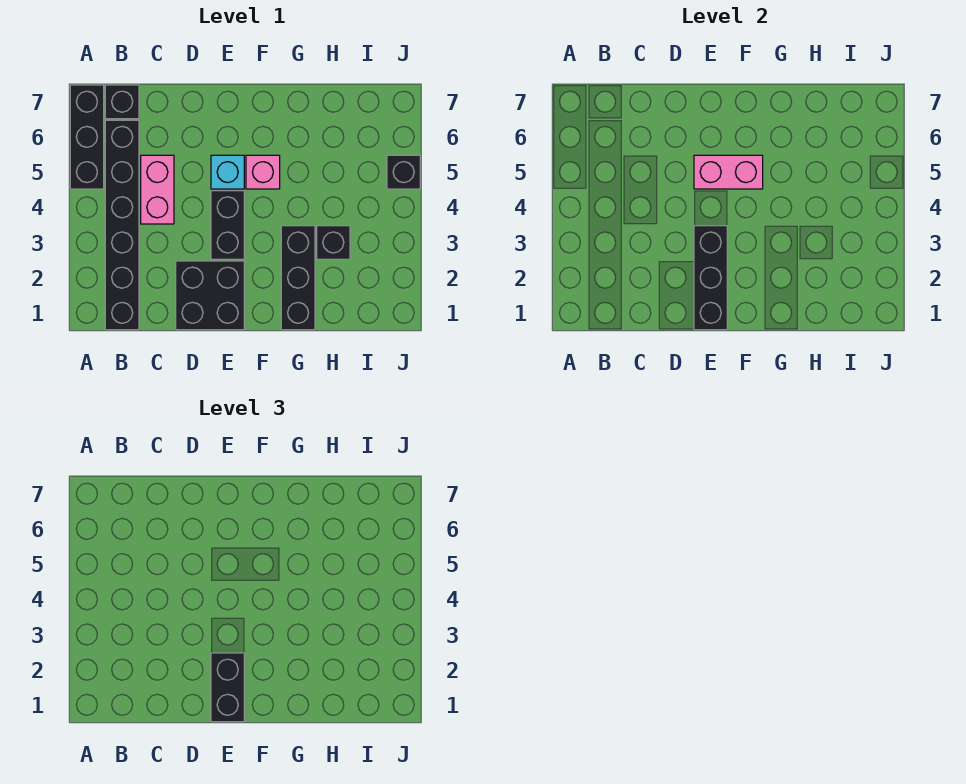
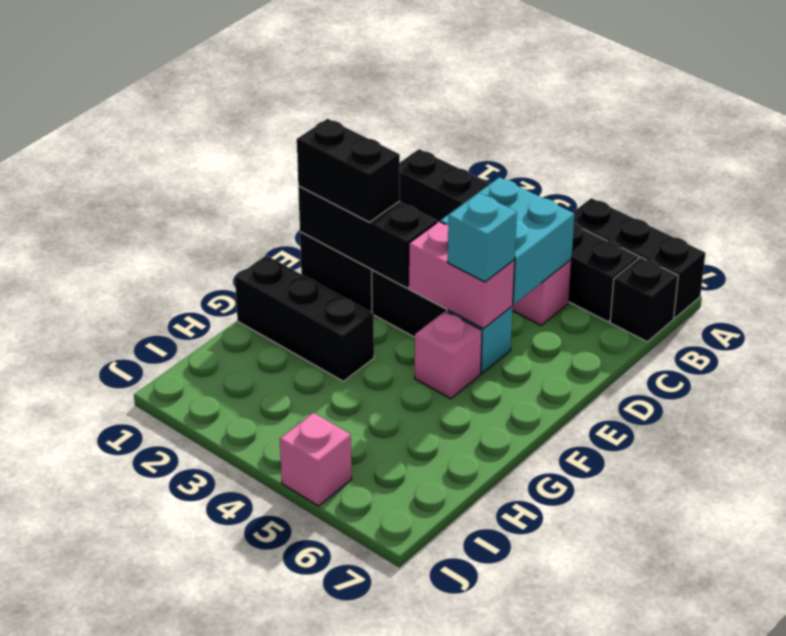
none -> cyan brick C4:D5 level 2
pink brick E5:F5 level 2 -> pink brick E4:E5 level 2
none -> cyan brick E5 level 3
black brick H3 level 1 -> none
black brick J5 level 1 -> pink brick J5 level 1

